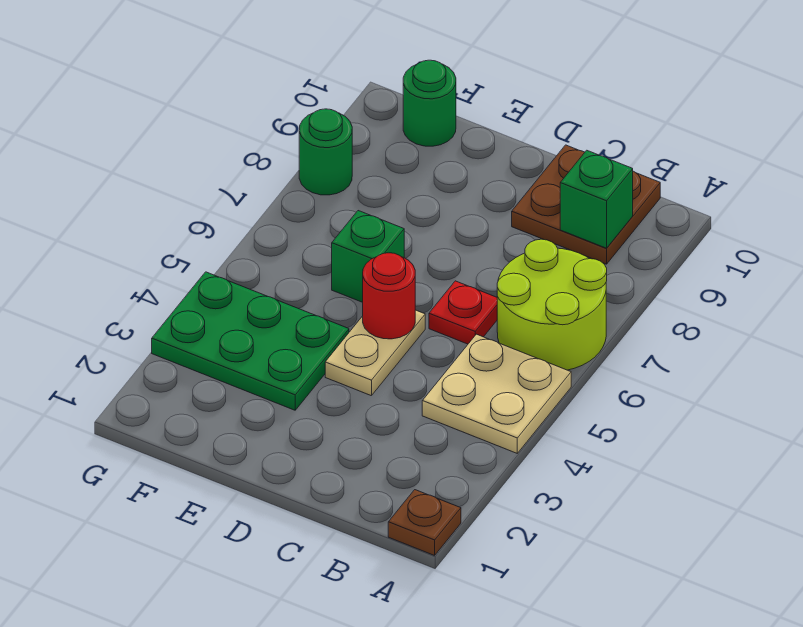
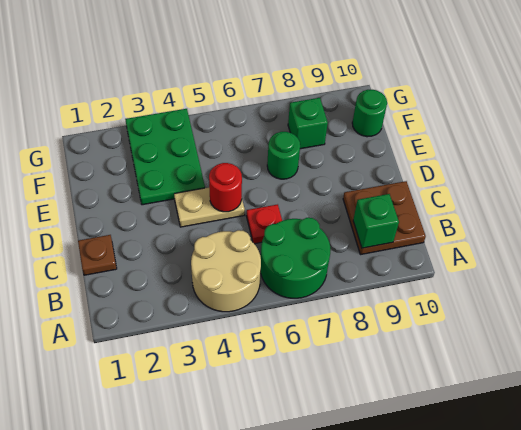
brown plate A1 level 1 -> brown plate C1 level 1
tan plate A4:B5 level 1 -> tan round brick A4:B5 level 1
lime round brick A6:B7 level 1 -> green round brick A6:B7 level 1
green brick E6 level 1 -> green brick F8 level 1
green round brick G8 level 1 -> green round brick E7 level 1

